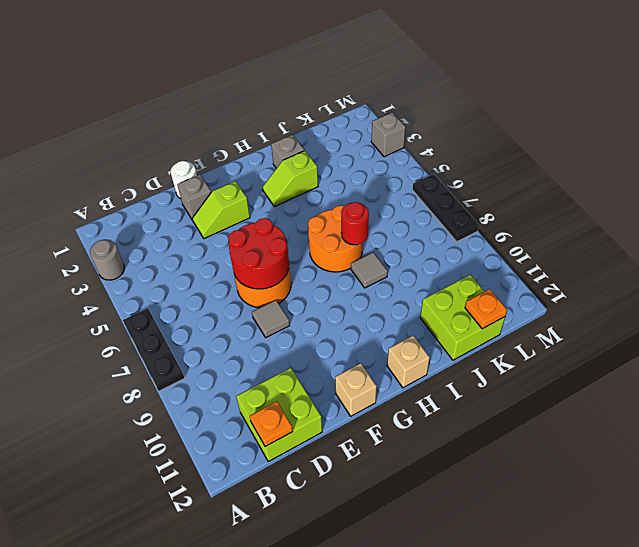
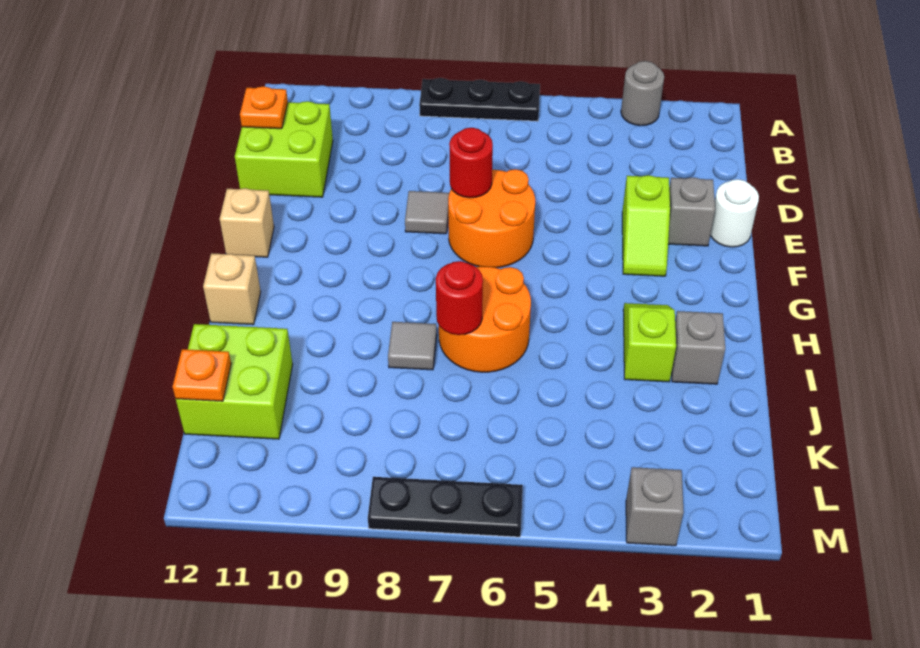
lime slope E3:F3 level 1 top F -> lime slope E3:F3 level 1 top E
red round brick E6:F7 level 2 -> red round brick E7 level 2

